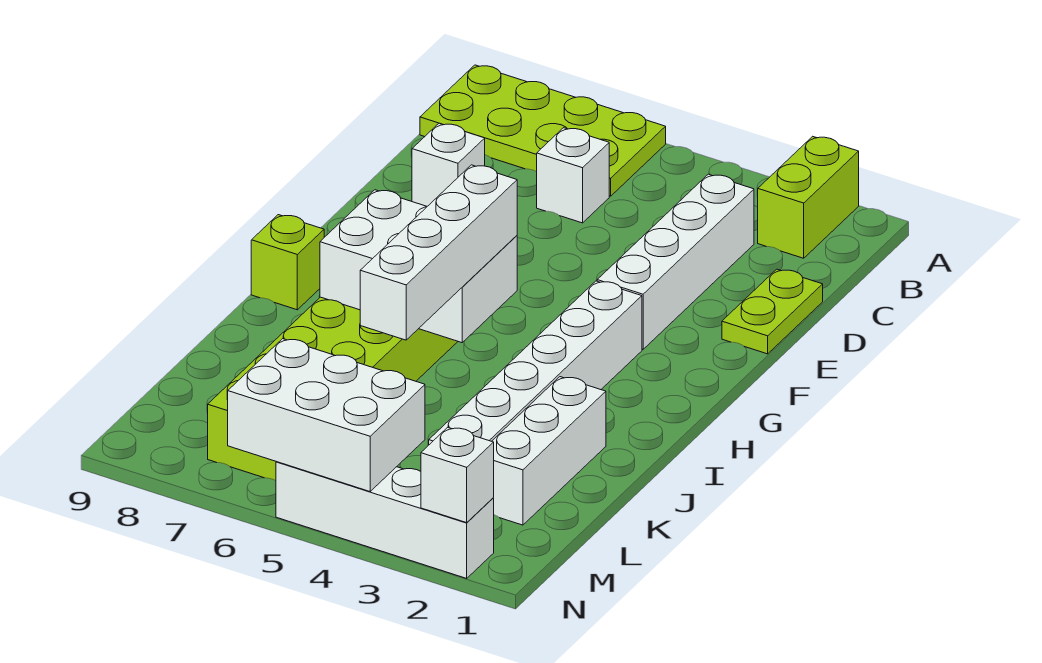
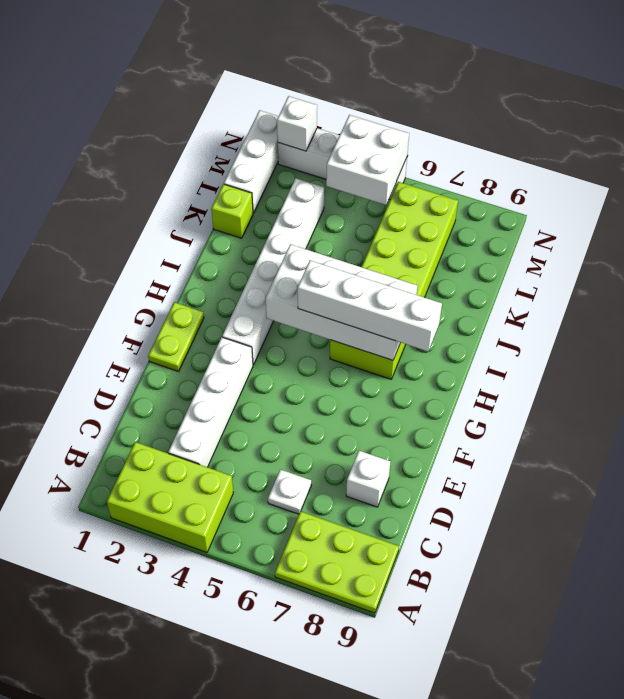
lime brick A2:B2 level 1 -> lime brick A2:B4 level 1
lime plate A6:B9 level 1 -> lime plate A7:B9 level 1
white brick C6 level 1 -> white plate C6 level 1
lime plate D1:E1 level 1 -> lime plate F1:G1 level 1
white brick H5:I7 level 2 -> white brick H4:I7 level 2
white brick H5:K5 level 3 -> white brick H5:H8 level 3
lime brick H9 level 1 -> lime brick K1 level 1
white brick J2:L2 level 1 -> white brick L1:N1 level 1
white brick M4:N6 level 2 -> white brick M4:N5 level 2

